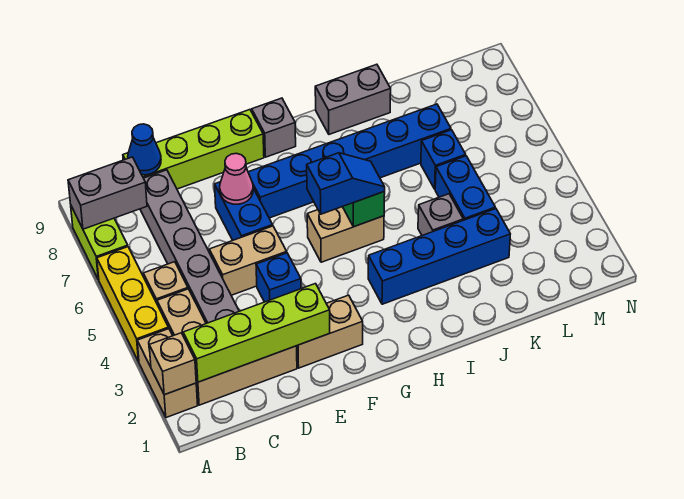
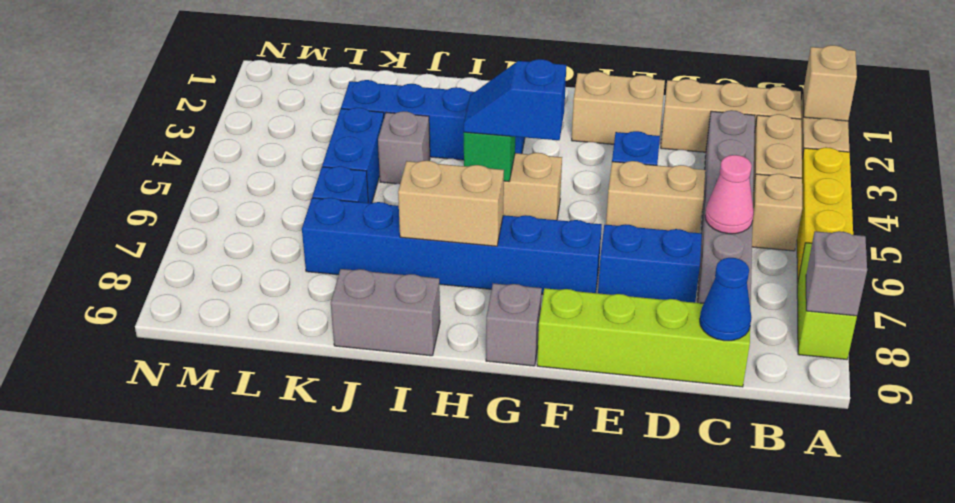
grey brick A8:B8 level 2 -> grey brick A8 level 2
lime brick B2:E2 level 2 -> none
blue brick E6:E7 level 1 -> blue brick D7:E7 level 1
pink cone E7 level 2 -> pink cone C6 level 2
none -> tan brick H7:I7 level 2

